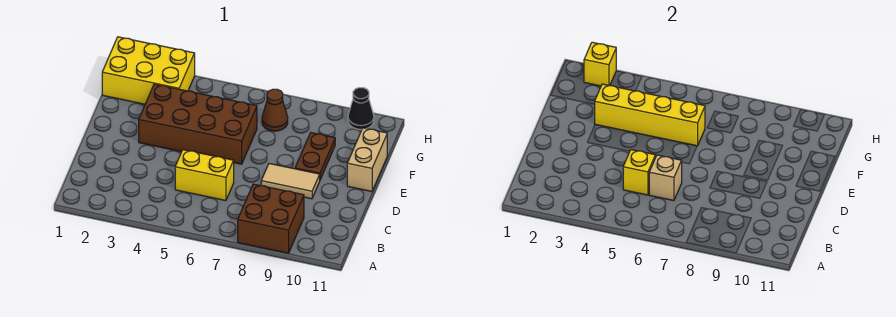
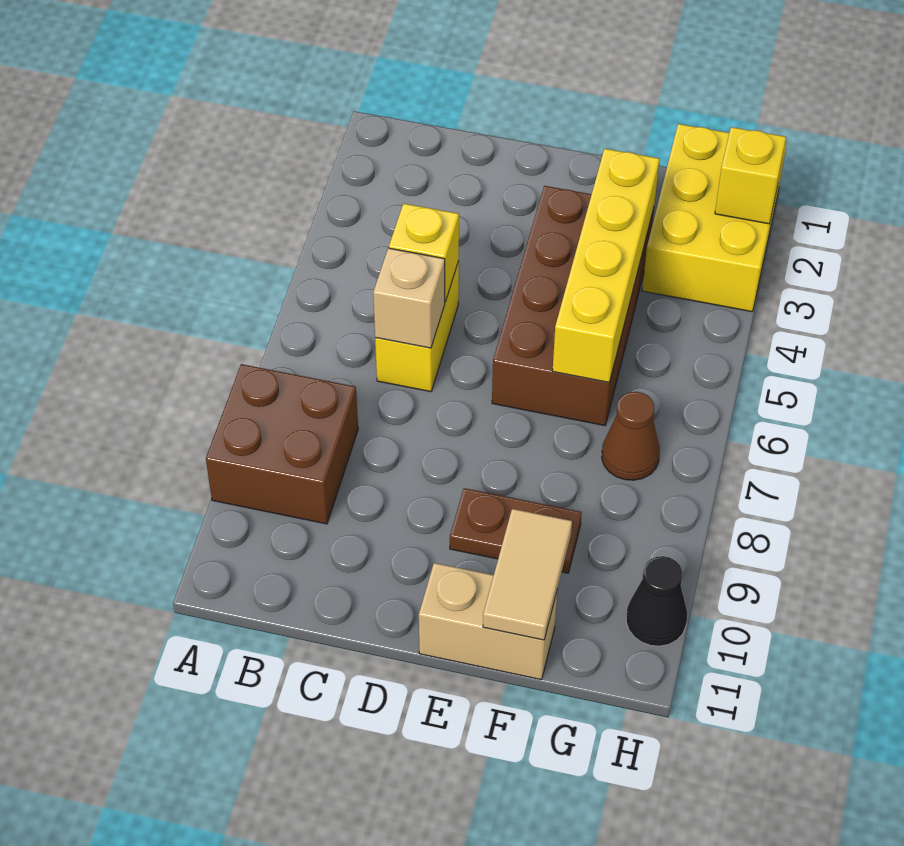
tan tile D8:D9 level 1 -> tan tile F10:F11 level 2

